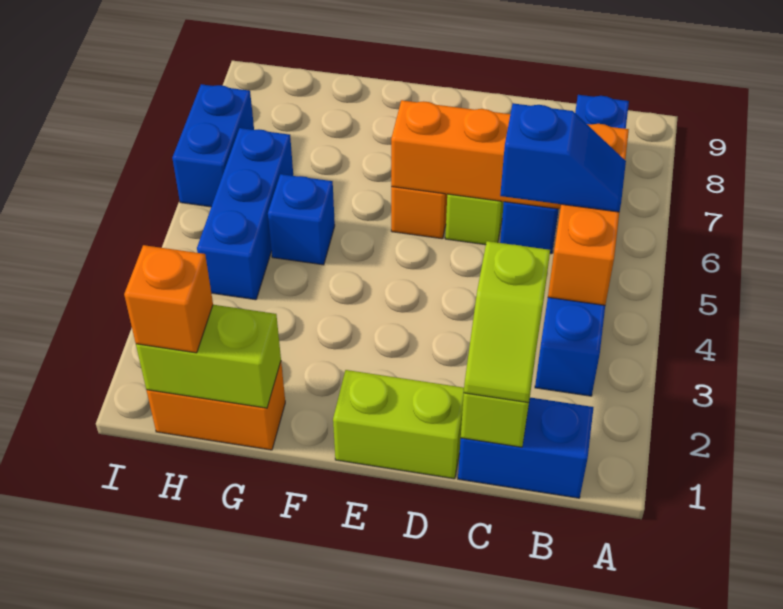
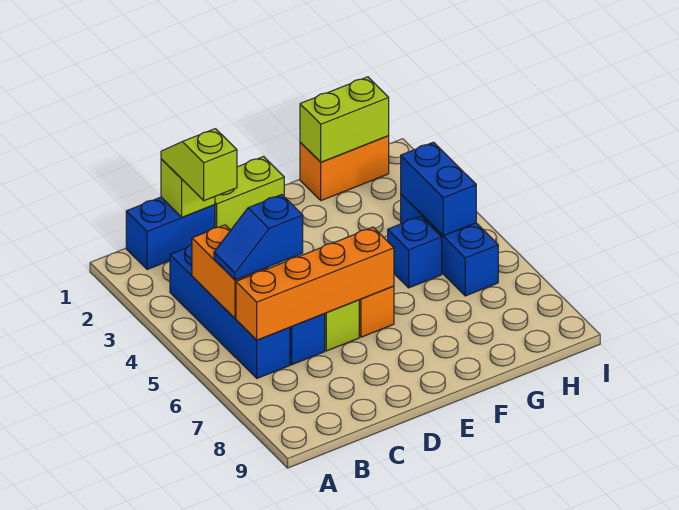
blue brick B3:B8 level 1 -> blue brick B3:B6 level 1
orange brick H1 level 3 -> none
blue brick I6:I7 level 1 -> blue brick H4:H5 level 2

